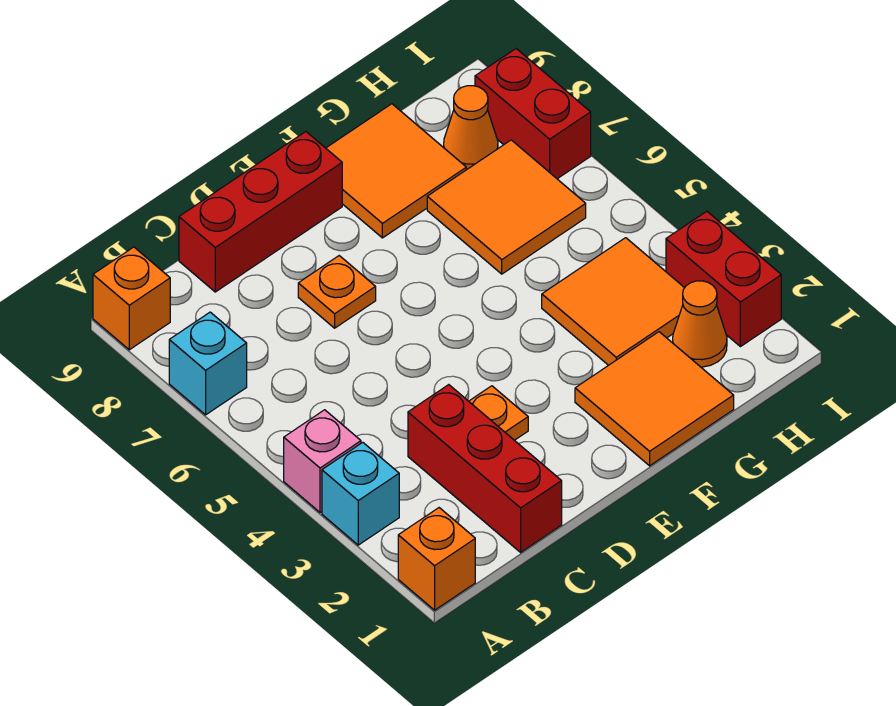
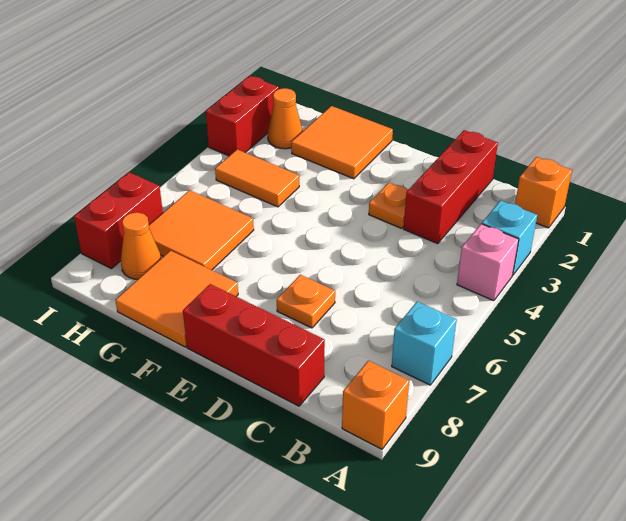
orange tile G3:H4 level 1 -> orange tile G4:H4 level 1

